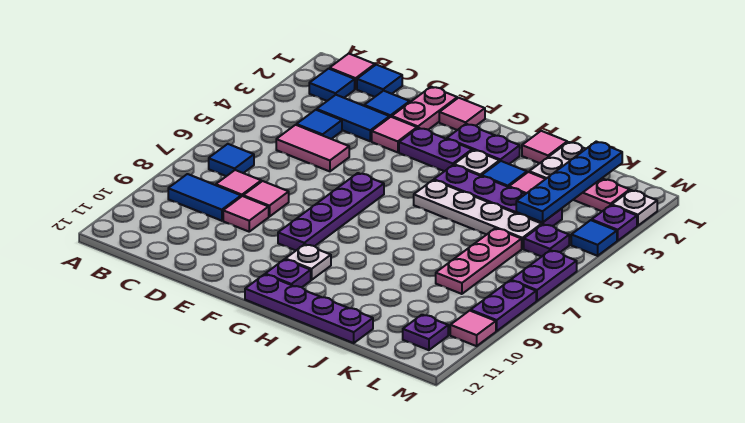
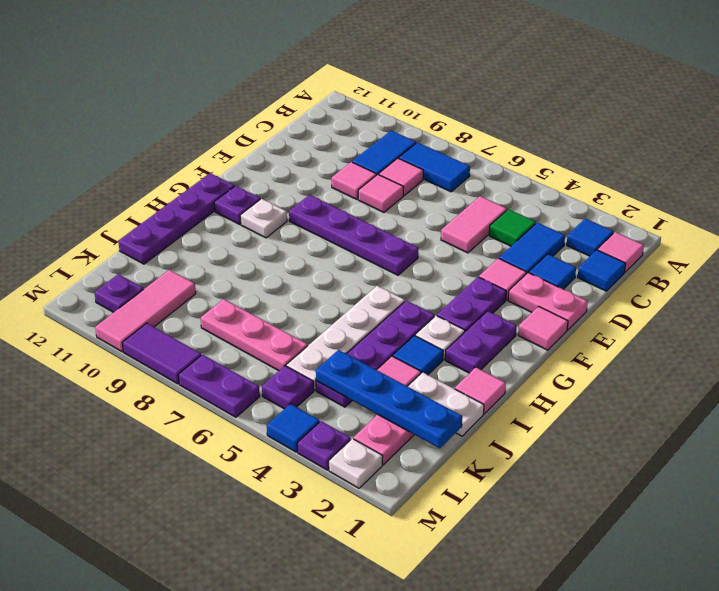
blue tile B7 level 1 -> blue tile B7:B8 level 1
blue tile C4 level 1 -> green tile C4 level 1
purple plate M8:M9 level 1 -> purple tile M8:M9 level 1
pink tile M10 level 1 -> pink tile K10:M10 level 1

